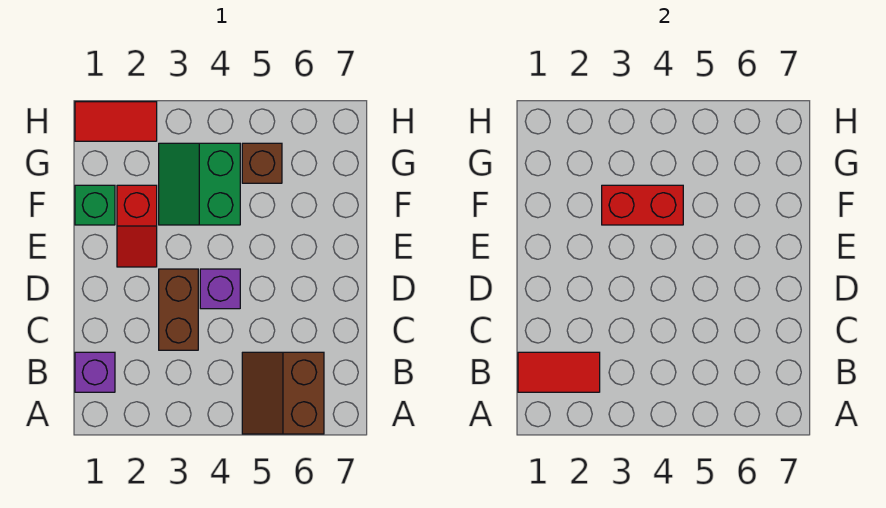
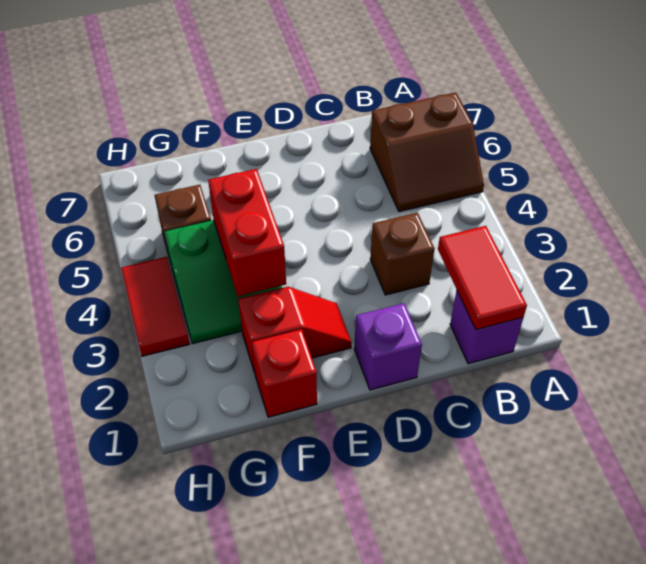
brown brick C3:D3 level 1 -> brown brick C3 level 1
purple brick D4 level 1 -> purple brick D1 level 1
green brick F1 level 1 -> red brick F1 level 1
red tile H1:H2 level 1 -> red tile H3:H4 level 1

